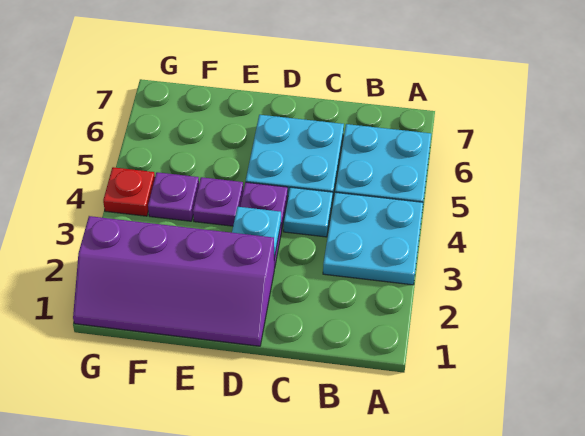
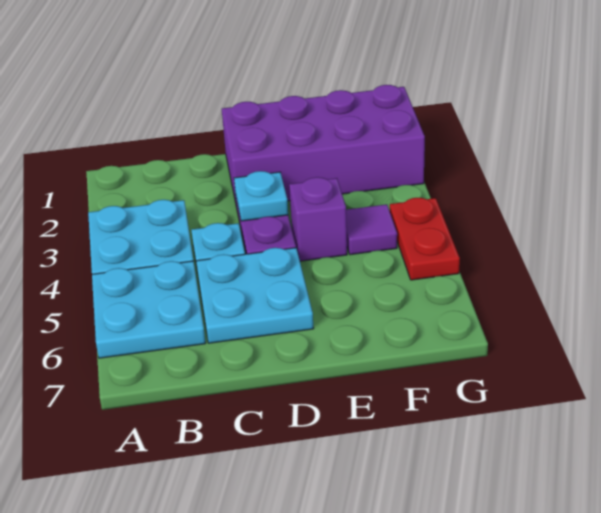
purple slope D1:G2 level 1 top 2 -> purple brick D1:G2 level 1
purple plate E4 level 1 -> purple brick E4 level 1
purple plate F4 level 1 -> purple tile F4 level 1
red plate G4 level 1 -> red plate G4:G5 level 1

